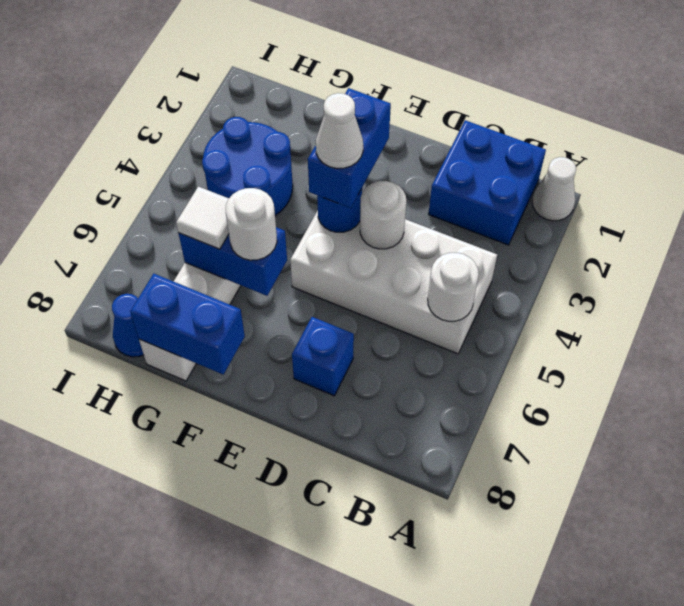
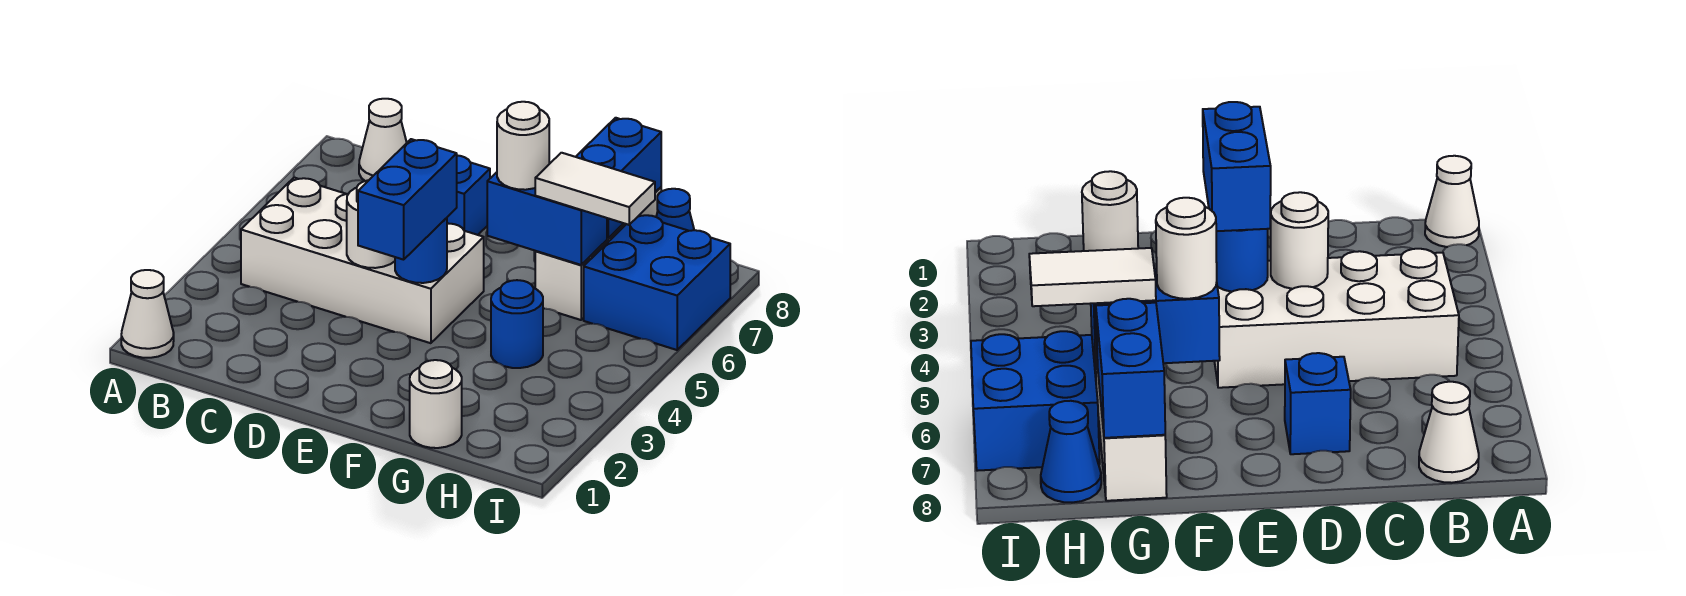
blue brick B1:C2 level 1 -> blue brick H6:I7 level 1
white round brick B5 level 2 -> white round brick G1 level 1
white cone E4 level 4 -> white cone B8 level 1
blue brick F8:G8 level 2 -> blue brick G7:G8 level 2
blue round brick G3:H4 level 1 -> blue round brick G4 level 1
white tile G6 level 3 -> white tile G6:H6 level 3

